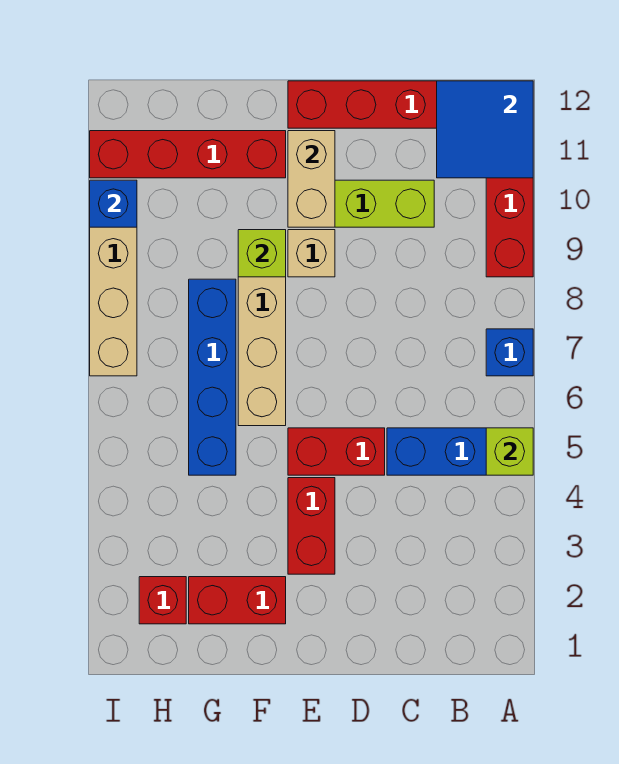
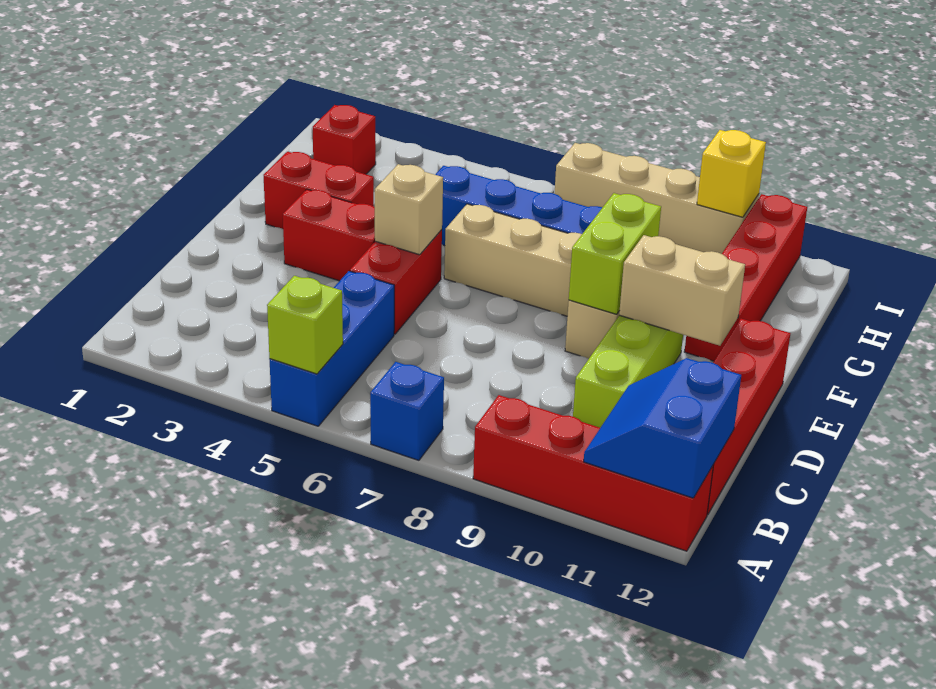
blue tile A11:B12 level 2 -> blue slope A11:B12 level 2 top 12
none -> tan brick E5 level 2
red brick F2:G2 level 1 -> red brick F2:F3 level 1
lime brick F9 level 2 -> lime brick E9:F9 level 2
blue brick I10 level 2 -> yellow brick I10 level 2

